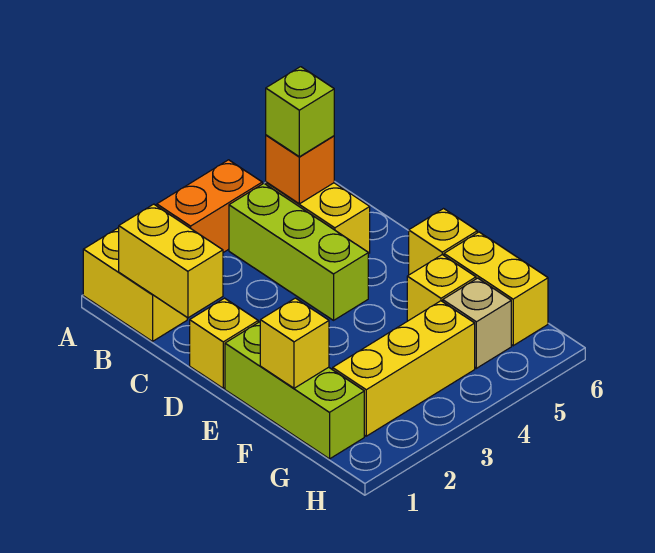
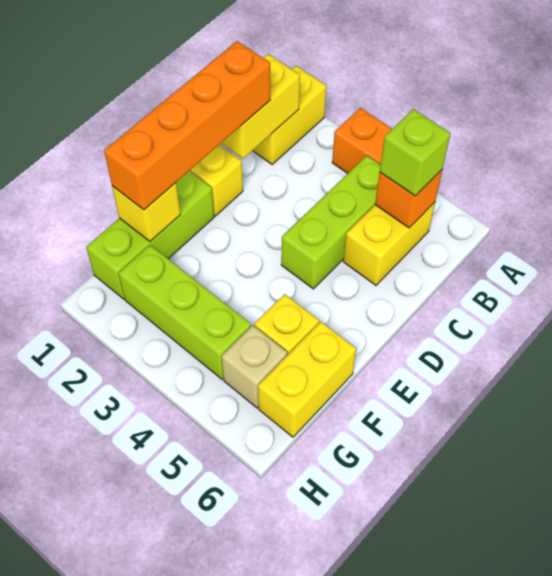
none -> orange brick C1:F1 level 3
yellow brick E6 level 1 -> none
yellow brick G2:G4 level 1 -> lime brick G2:G4 level 1

